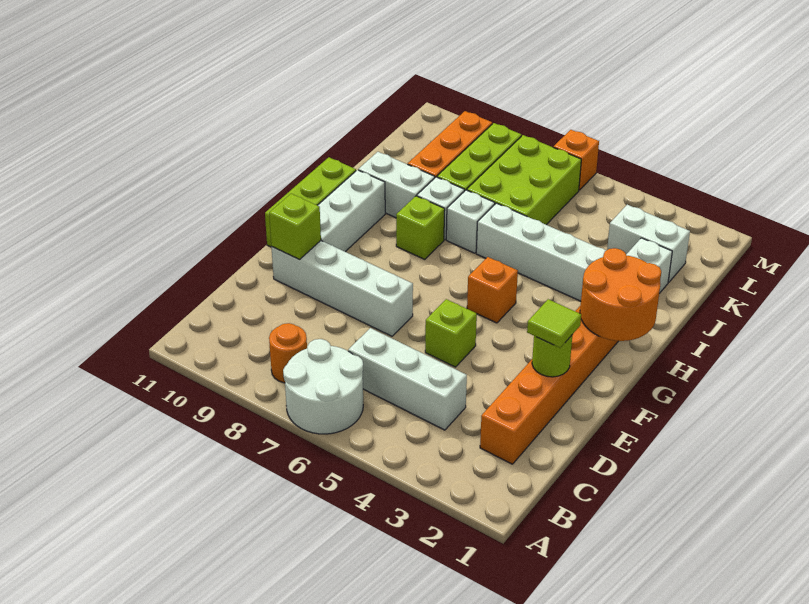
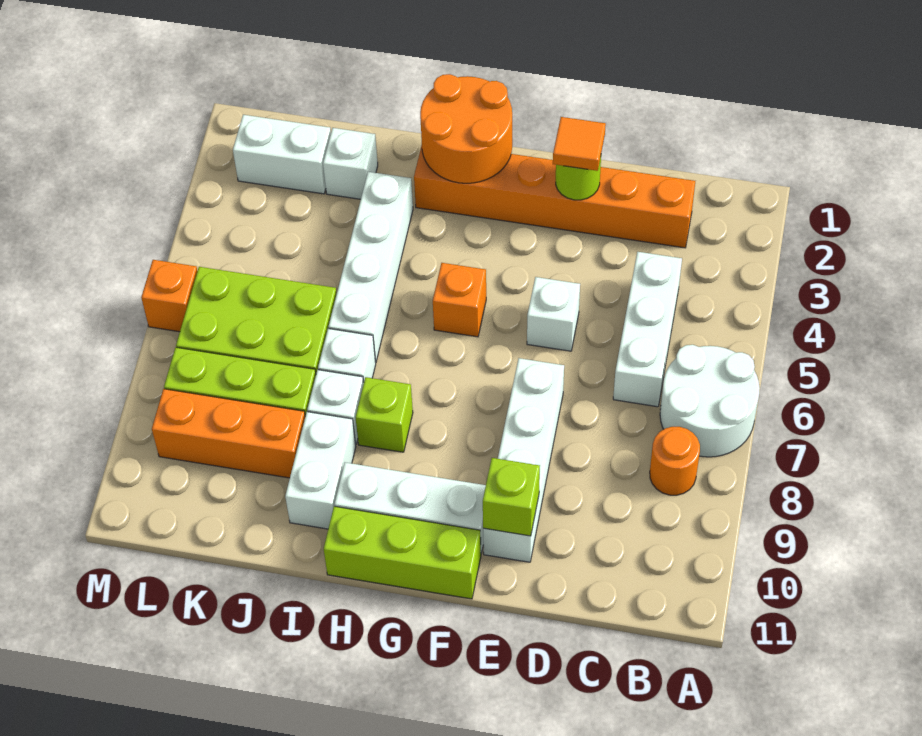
lime tile E2 level 3 -> orange tile E2 level 3
lime brick E5 level 1 -> white brick E5 level 1
white brick K2:K3 level 1 -> white brick K2:L2 level 1

